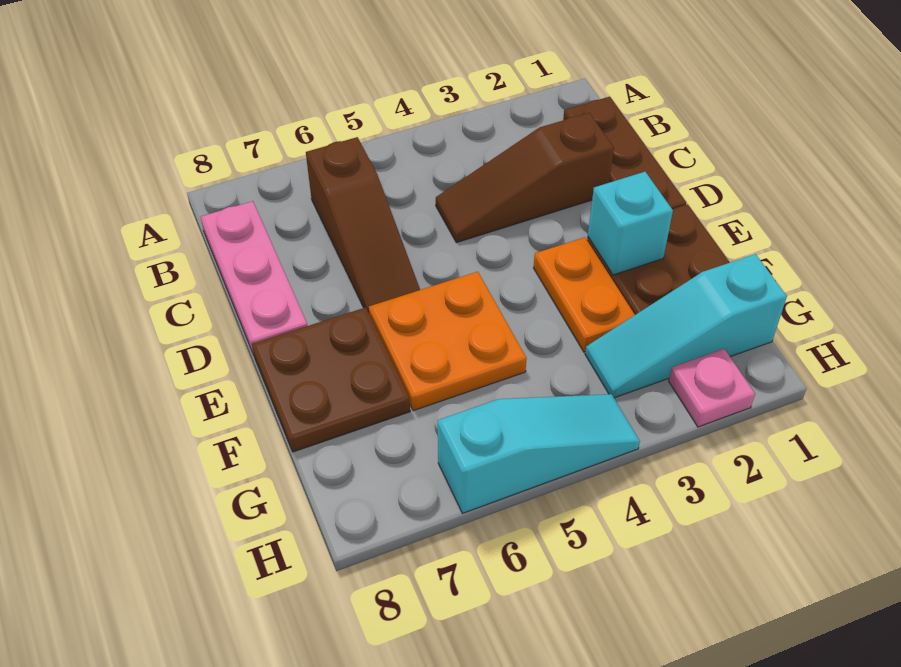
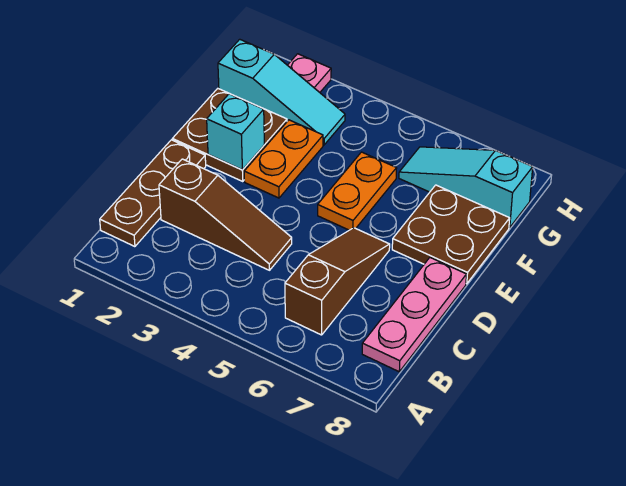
orange plate E5:F6 level 1 -> orange plate E5:F5 level 1
cyan slope H4:H6 level 1 top 6 -> cyan slope G6:G8 level 1 top 8

